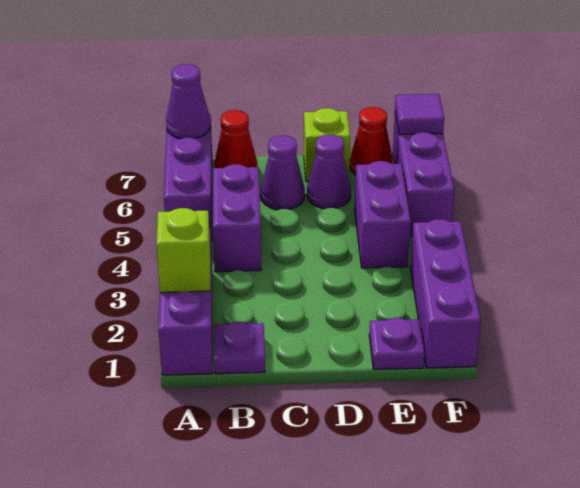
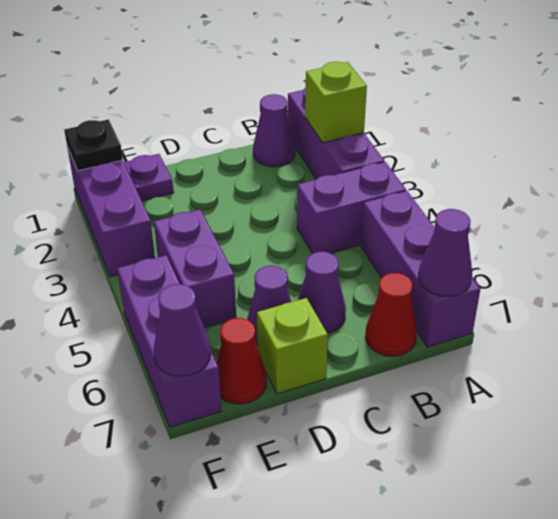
purple plate B1 level 1 -> purple cone B1 level 1
purple brick B4:B5 level 1 -> purple brick A4:B4 level 1
none -> black plate F1 level 2
purple tile F7 level 2 -> purple cone F7 level 2

